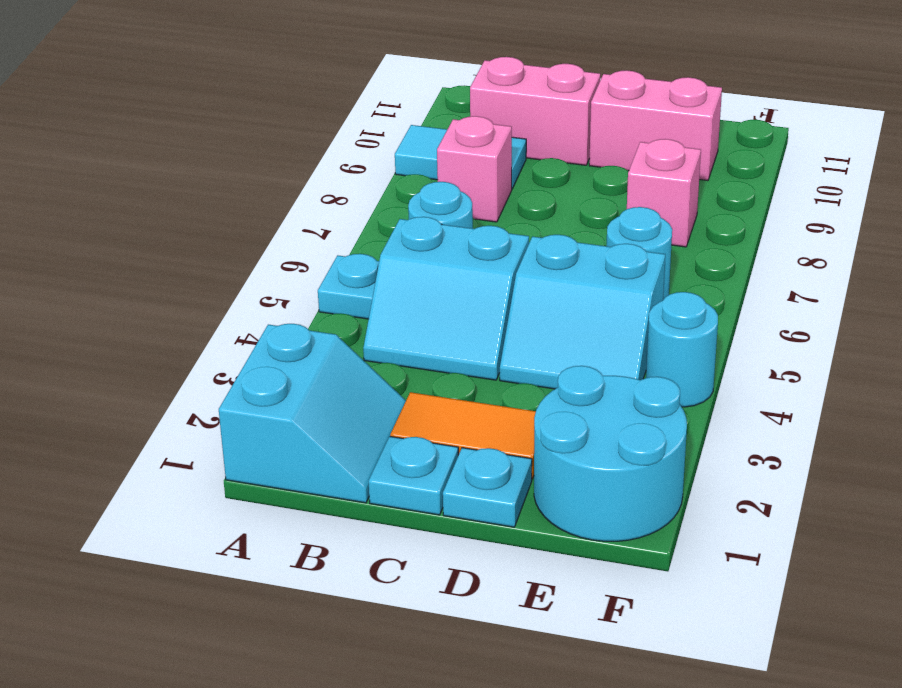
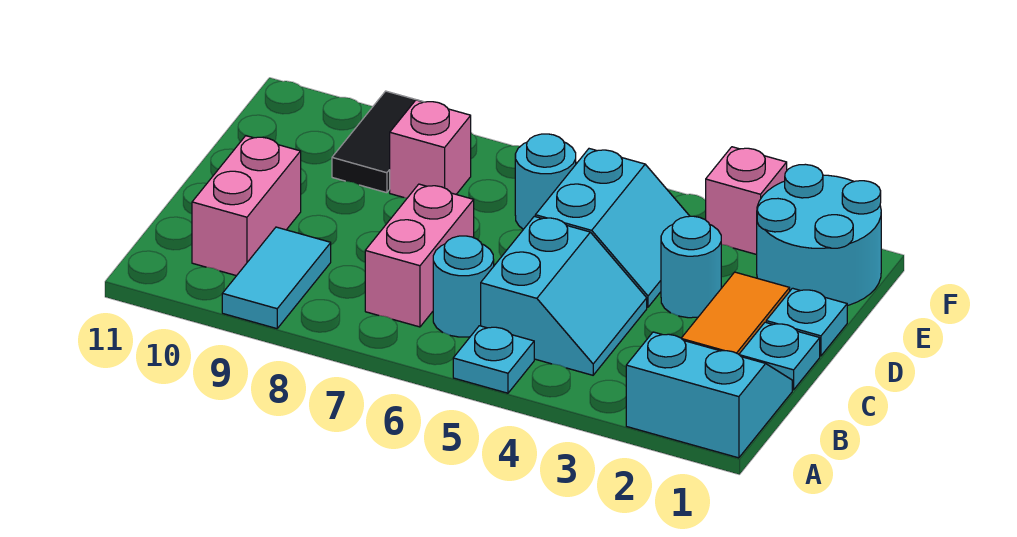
pink brick B8 level 1 -> pink brick F3 level 1
pink brick D10:E10 level 1 -> pink brick B7:C7 level 1
none -> black tile E9:F9 level 1
cyan round brick F4 level 1 -> cyan round brick D3 level 1

